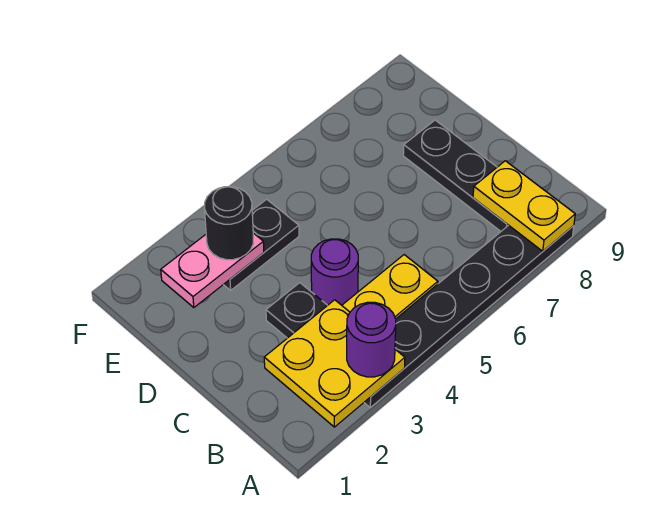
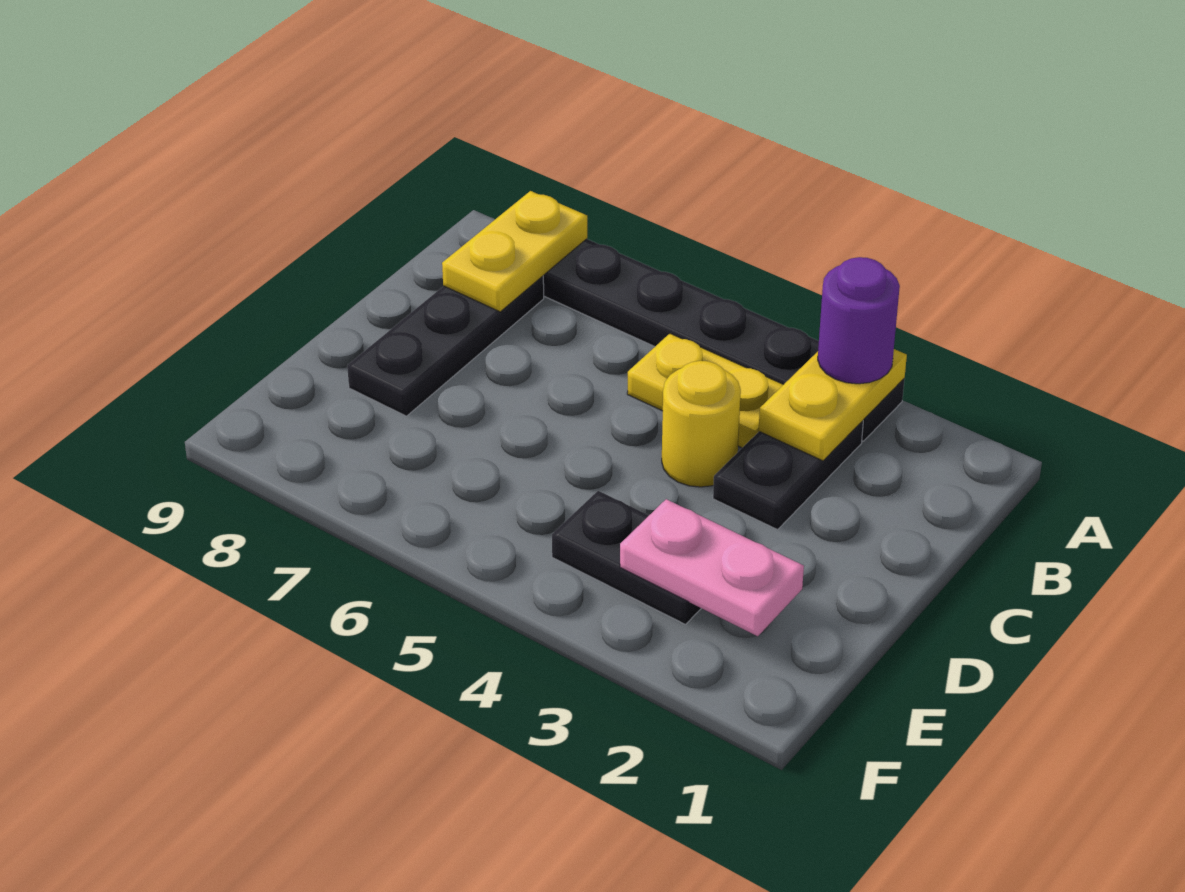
yellow plate A2:B3 level 2 -> yellow plate A3:B3 level 2
purple round brick C4 level 1 -> yellow round brick C4 level 1
black round brick E3 level 3 -> none

